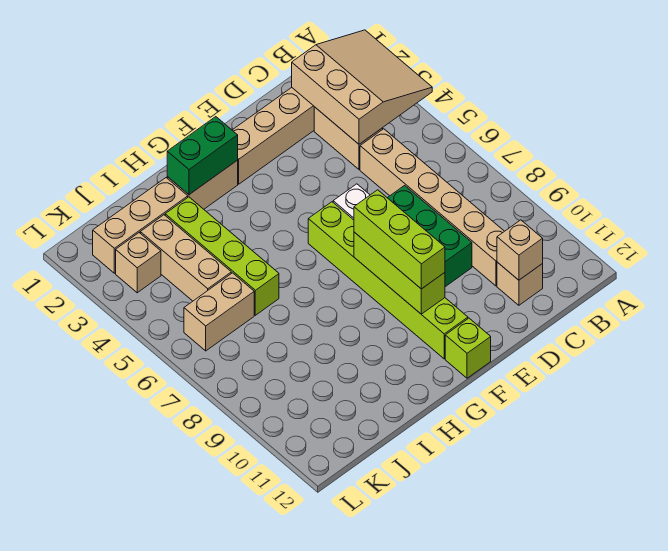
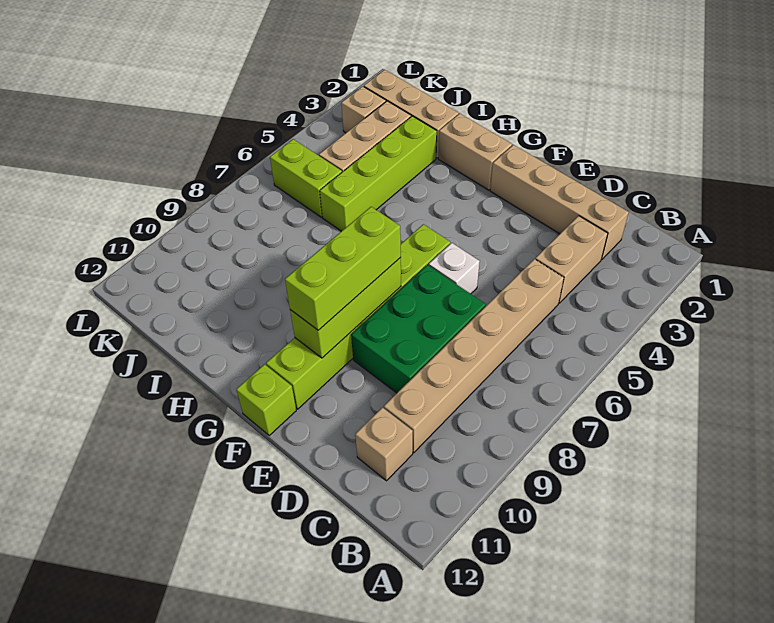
tan slope A2:C4 level 2 top C -> none
tan brick C11 level 2 -> none
green brick G2:H2 level 2 -> none
tan brick J6:K6 level 1 -> lime brick J6:K6 level 1

